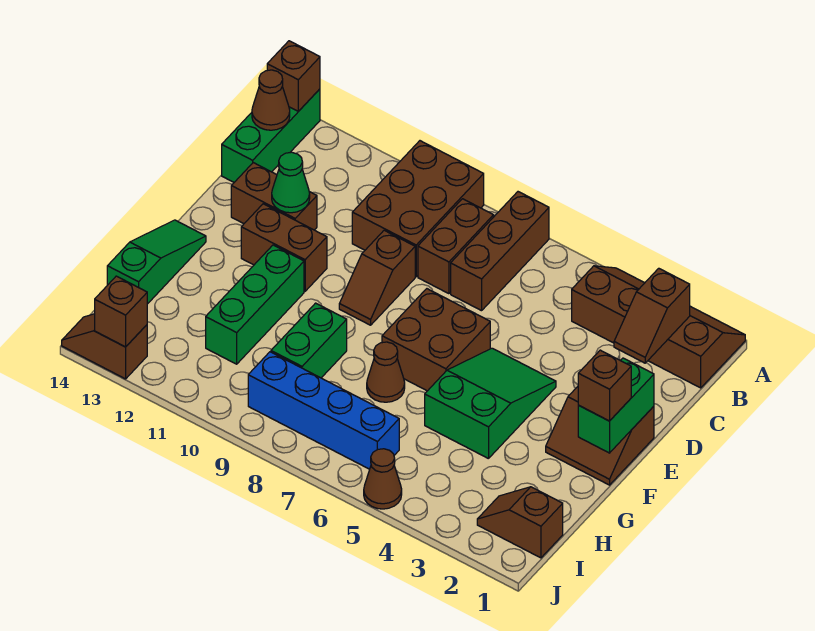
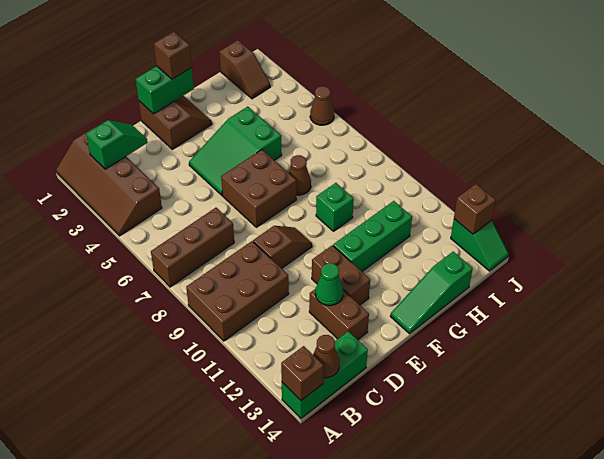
brown slope B2:C2 level 2 top B -> green slope B2:C2 level 2 top B
brown brick B8:C8 level 1 -> none
green brick G9:H9 level 1 -> green brick G9 level 1
blue brick I6:I9 level 1 -> none
brown slope J13:J14 level 1 top 13 -> green slope J13:J14 level 1 top 13

